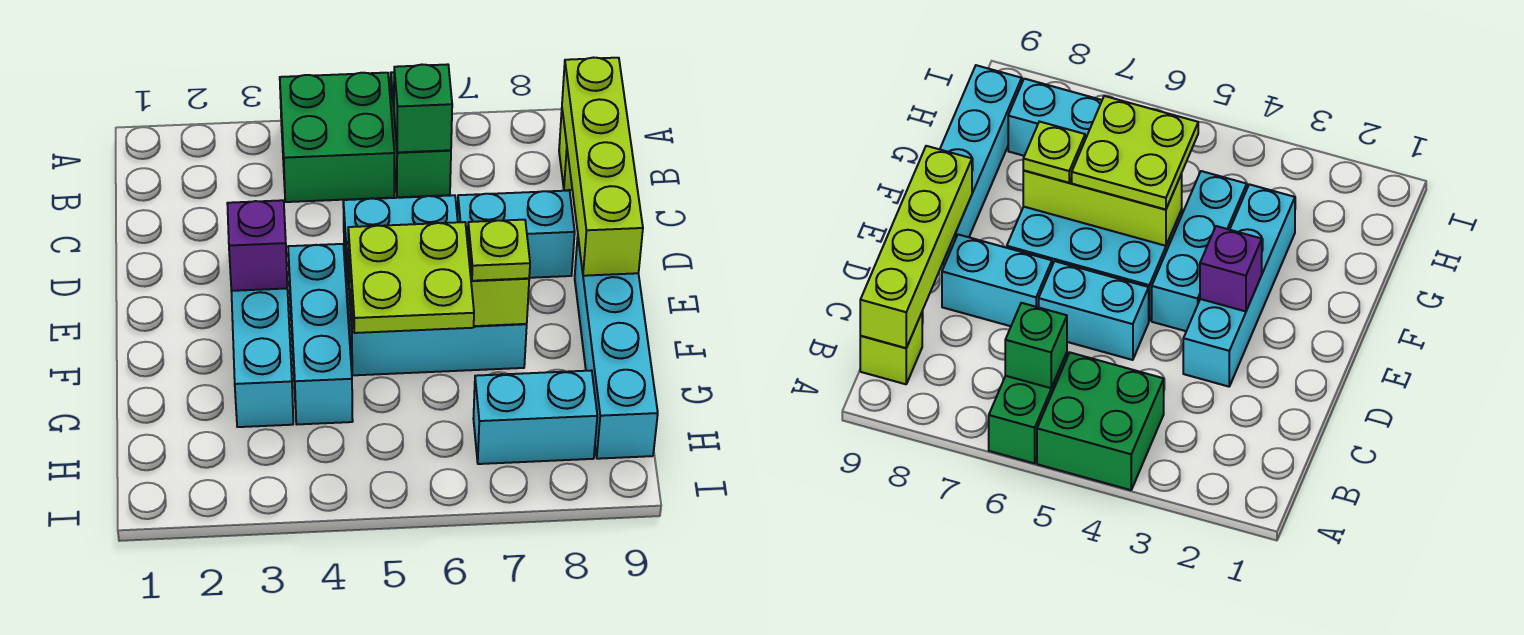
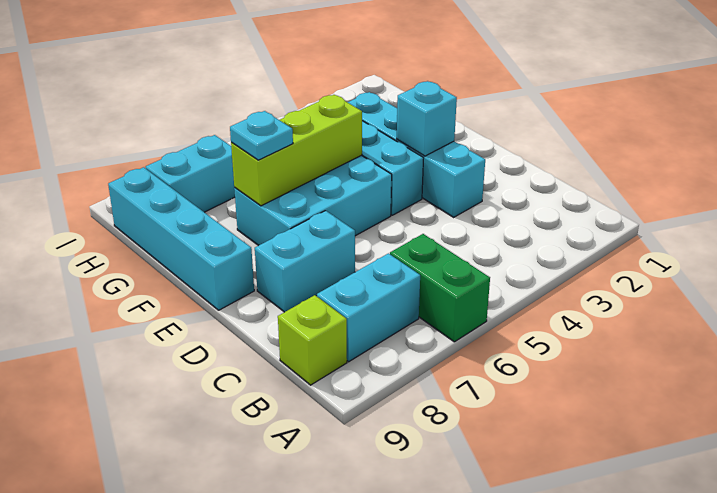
green brick A4:B5 level 1 -> none
green brick B6 level 2 -> none
lime brick B9:E9 level 2 -> none
cyan brick D5:D6 level 1 -> cyan brick B7:B8 level 1
purple brick E3 level 2 -> cyan brick E3 level 2
lime plate F5:G6 level 3 -> none
lime plate F7 level 3 -> cyan plate F7 level 3

